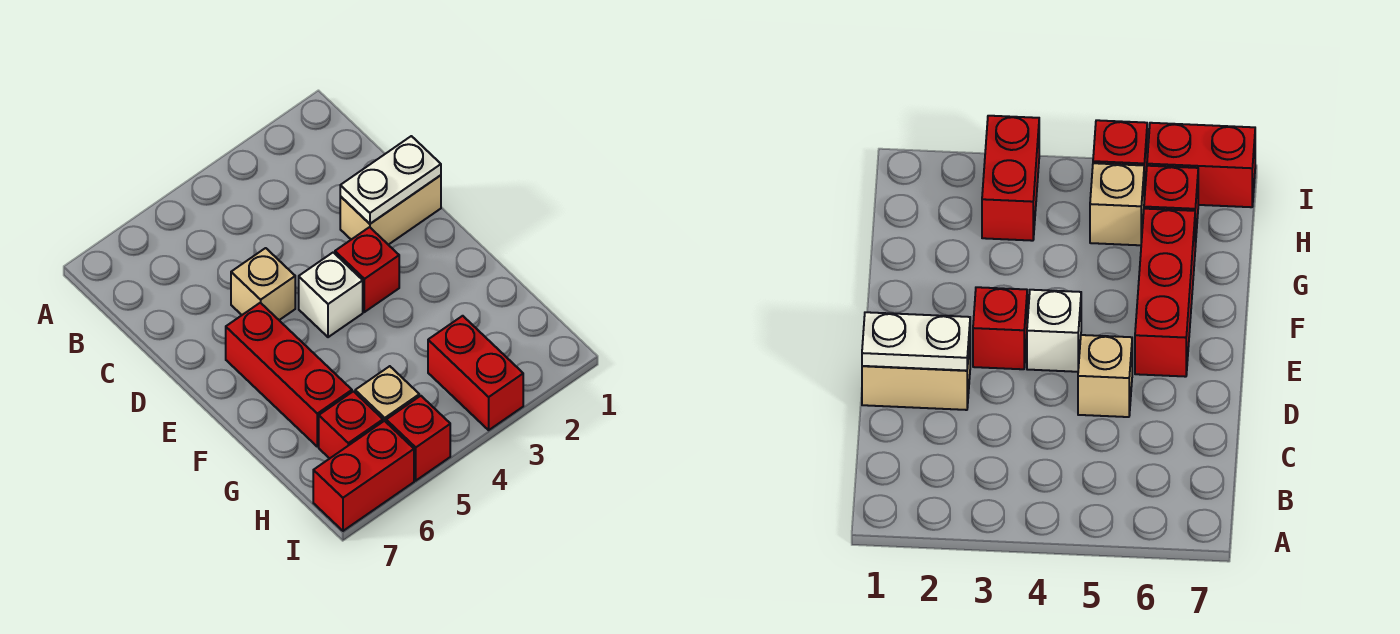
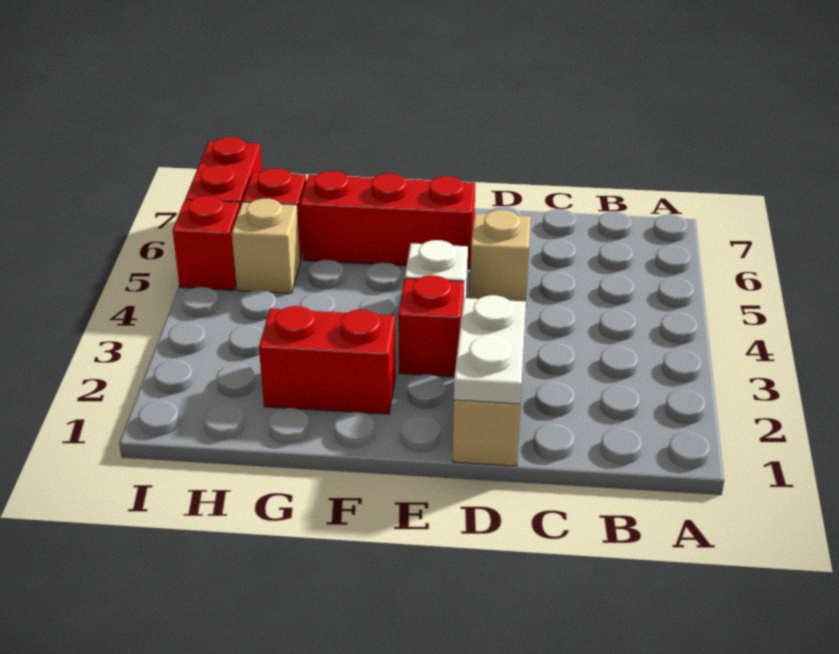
red brick H3:I3 level 1 -> red brick F2:G2 level 1

